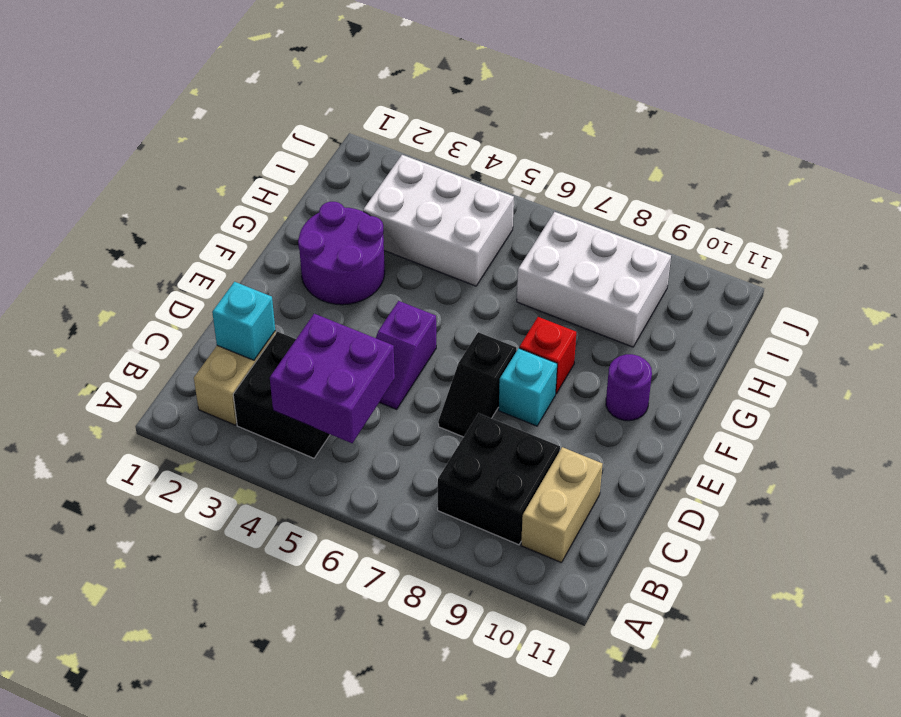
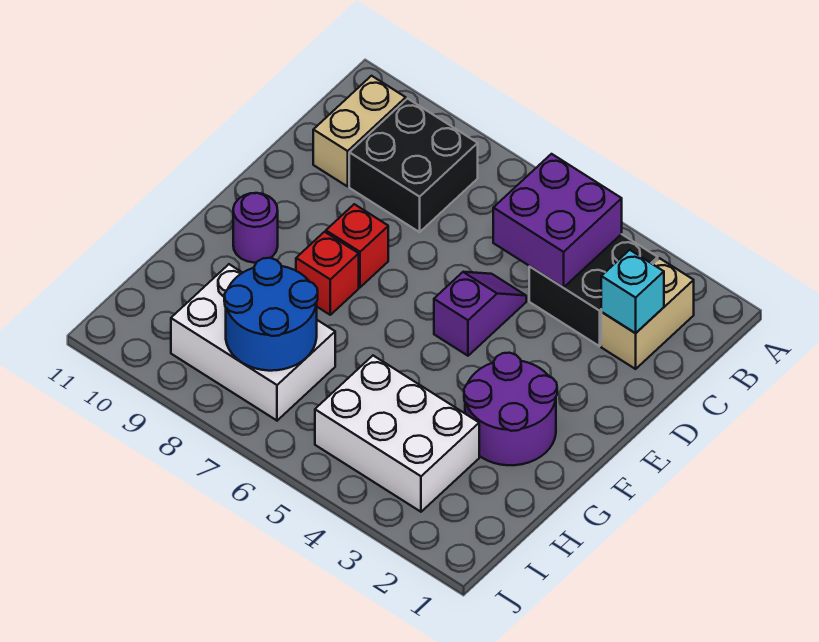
black slope D7:E7 level 1 top E -> none
cyan brick E8 level 1 -> red brick E8 level 1
none -> blue round brick H7:I8 level 2

